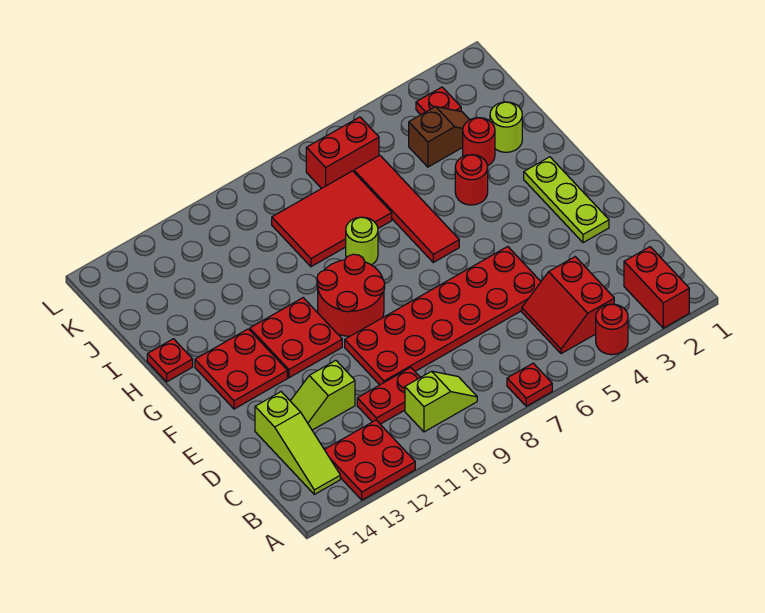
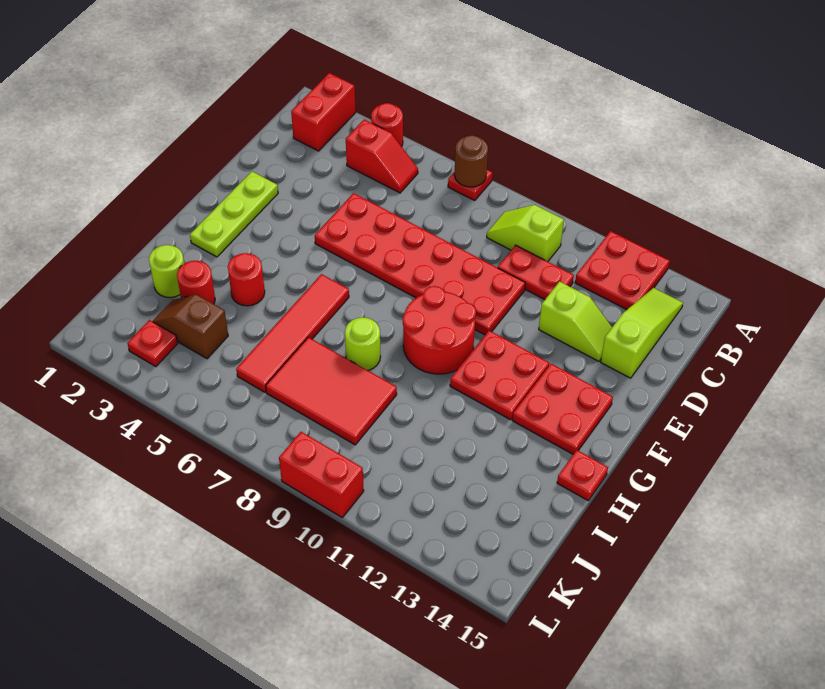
none -> brown round brick A7 level 2
red slope B4:C5 level 1 top 4 -> red slope B4:B5 level 1 top 4
red brick K6:K7 level 1 -> red brick L9:L10 level 1

